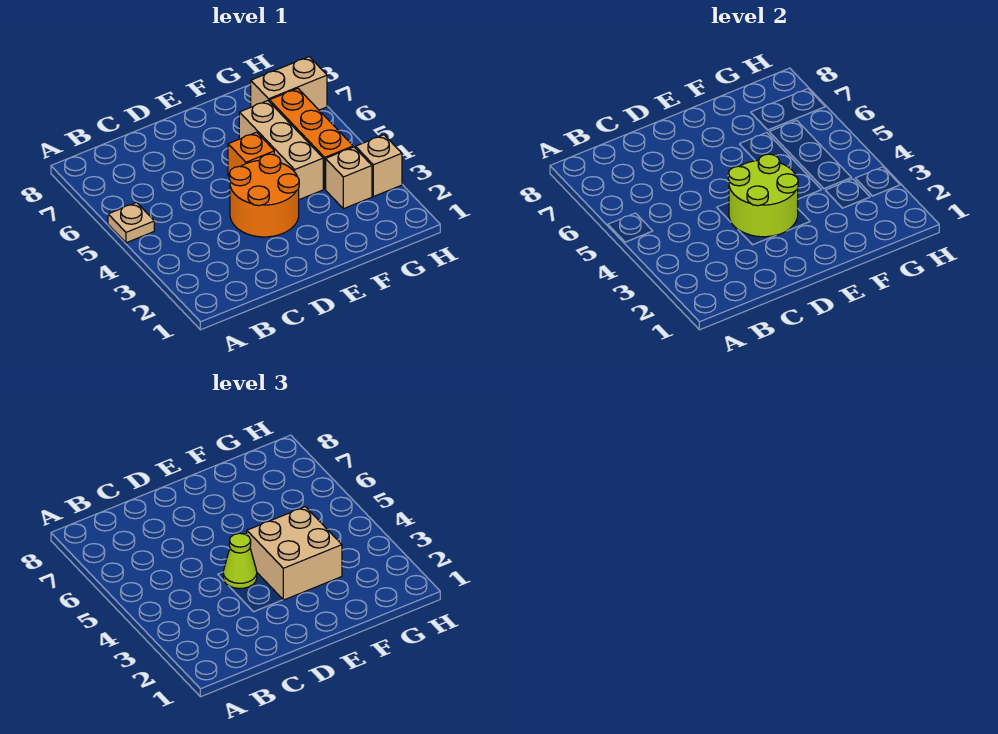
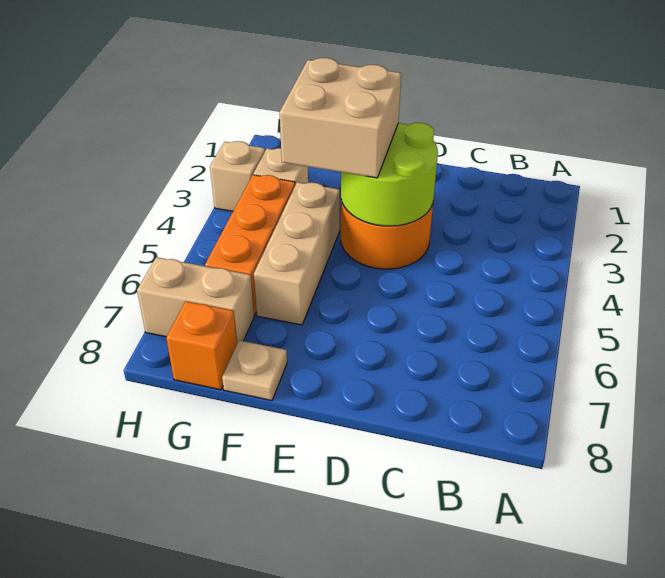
tan plate A5 level 1 -> tan plate F8 level 1
lime cone D4 level 3 -> none
orange brick E5 level 1 -> orange brick G8 level 1

